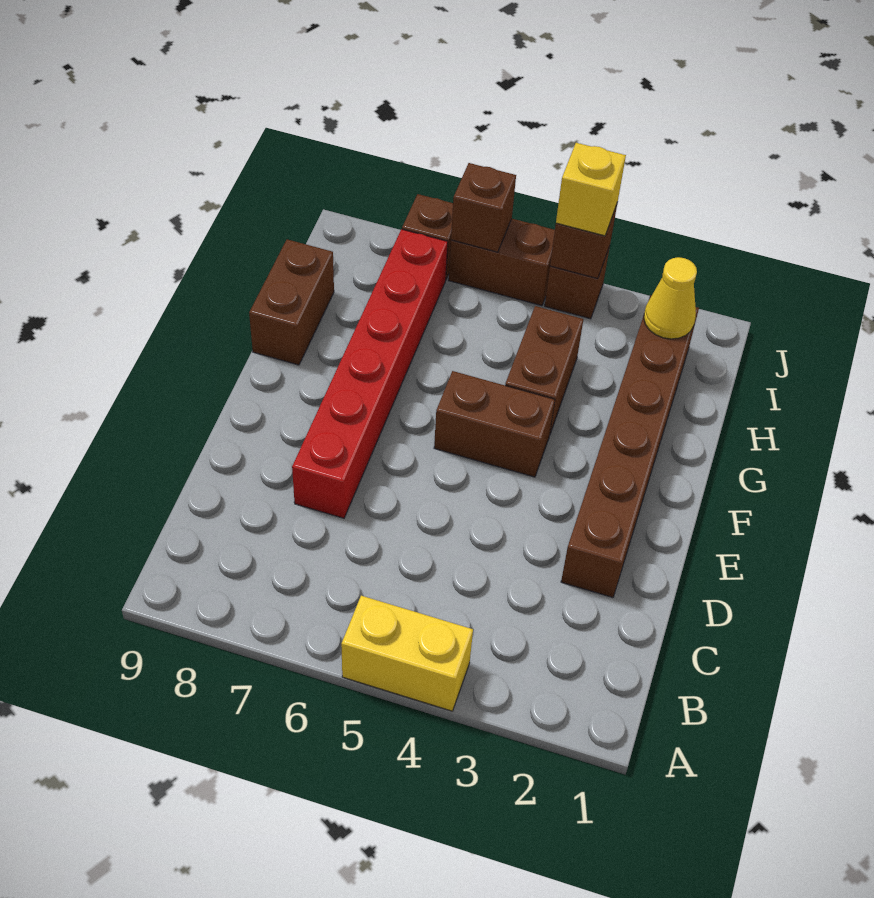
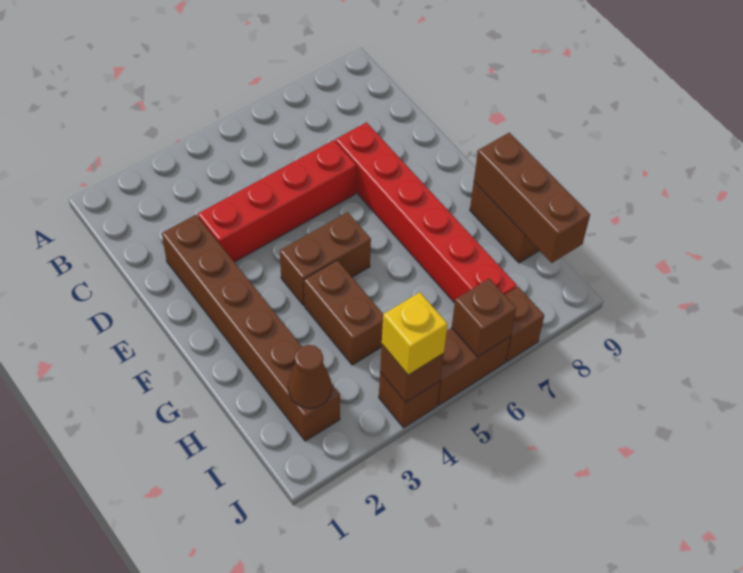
yellow brick A4:A5 level 1 -> none
none -> red brick D3:D6 level 1
none -> brown brick G9:I9 level 2
yellow cone I2 level 2 -> brown cone I2 level 2

